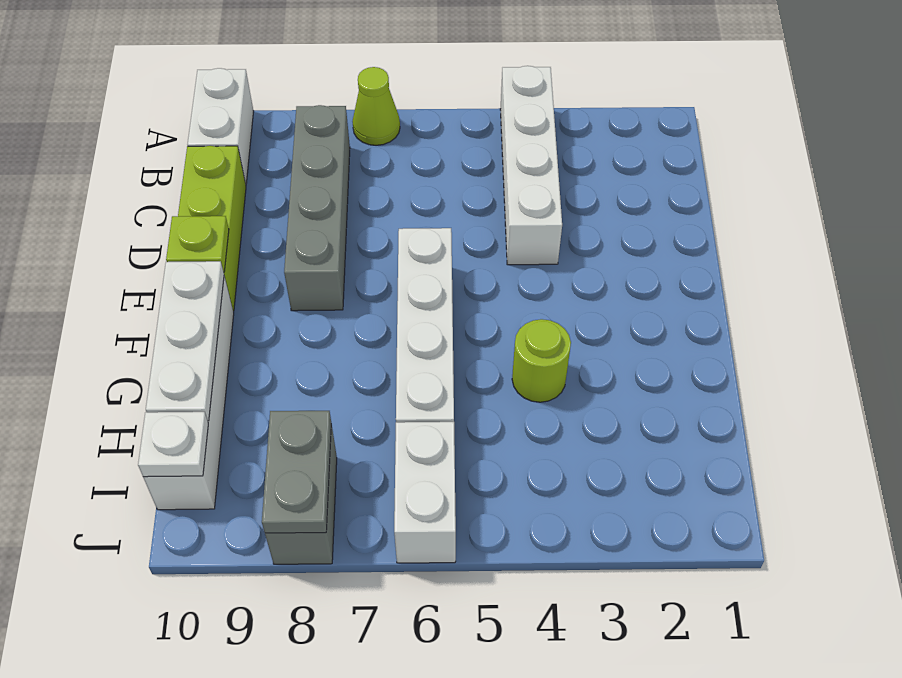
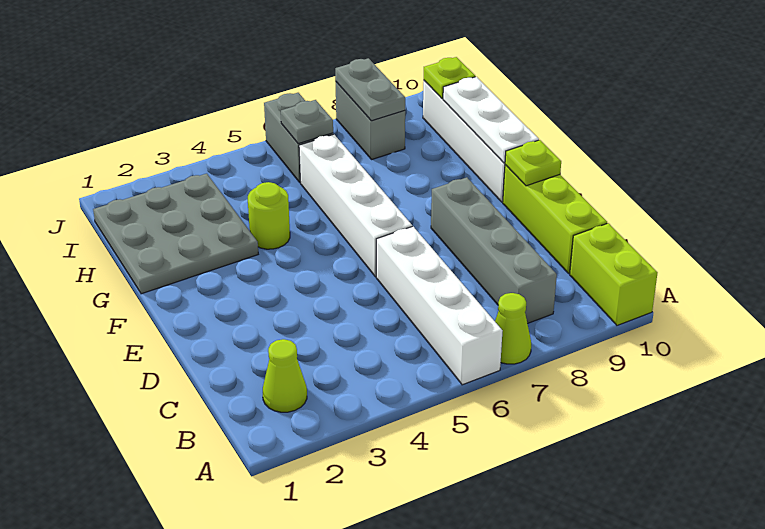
white brick A4:D4 level 1 -> white brick A6:D6 level 1
white brick A10:B10 level 1 -> lime brick A10:B10 level 1
none -> lime cone B2 level 1
none -> grey plate G1:I3 level 1
white brick I6:J6 level 1 -> grey brick I6:J6 level 1
none -> grey plate I6 level 2
white plate I10 level 2 -> lime plate I10 level 2

